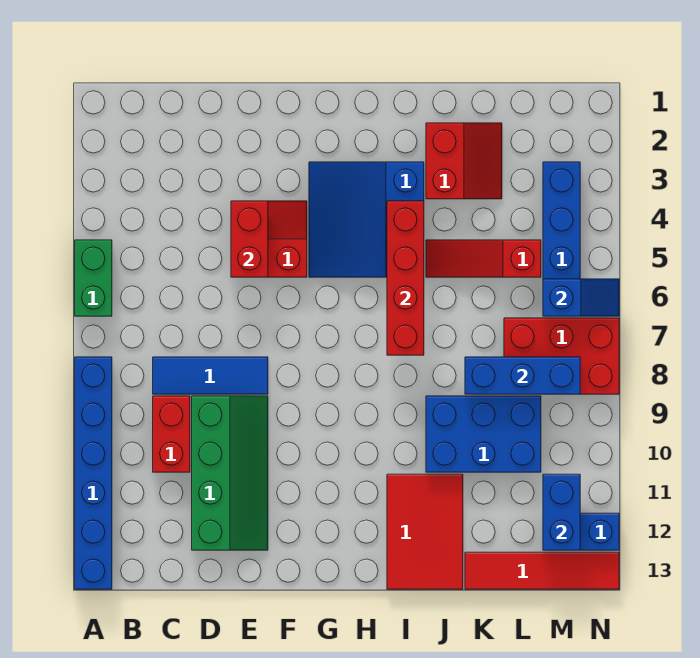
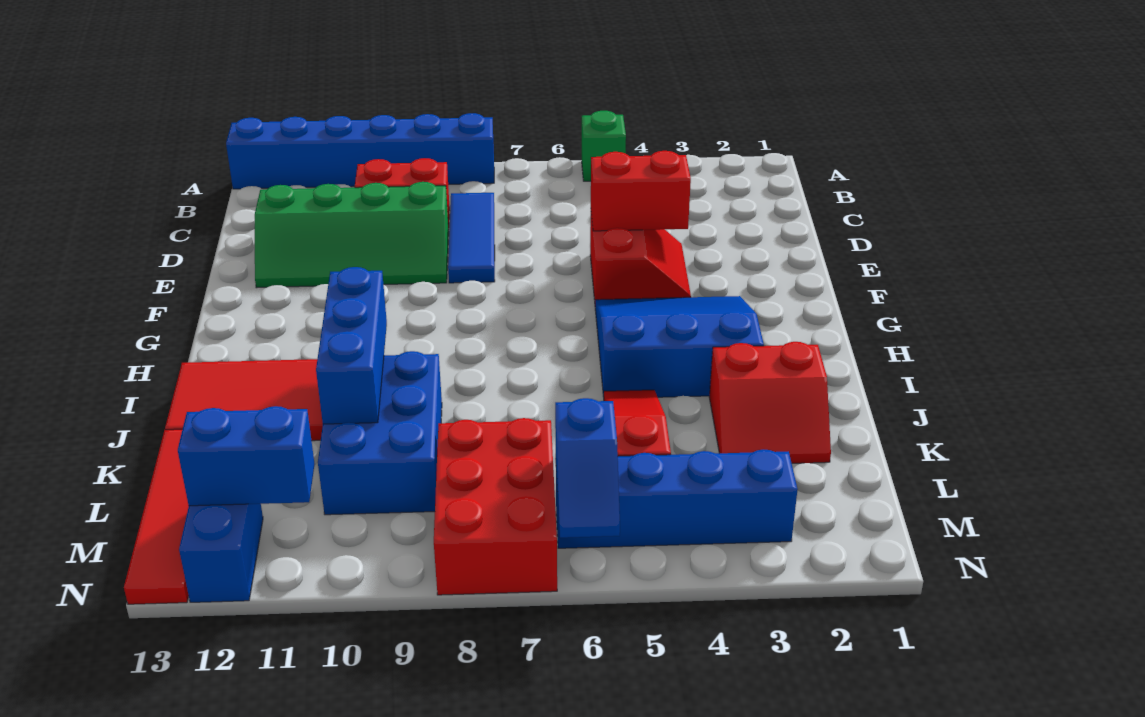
green brick A5:A6 level 1 -> green brick A5 level 1
red brick I4:I7 level 2 -> none
blue brick K8:M8 level 2 -> blue brick I10:K10 level 2

